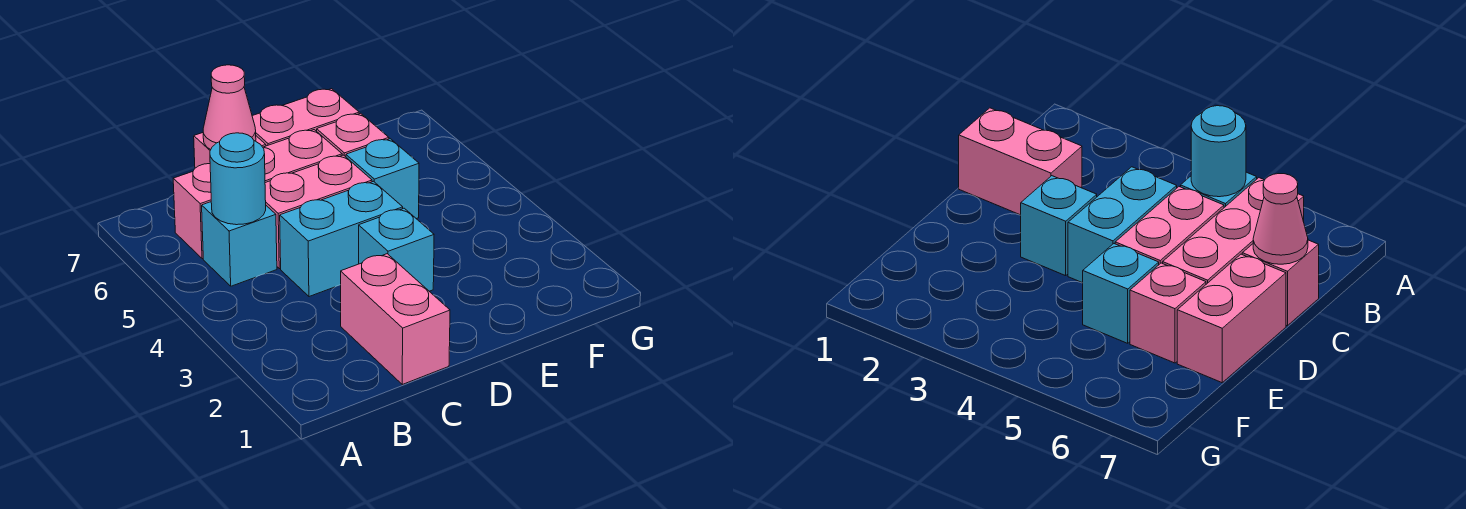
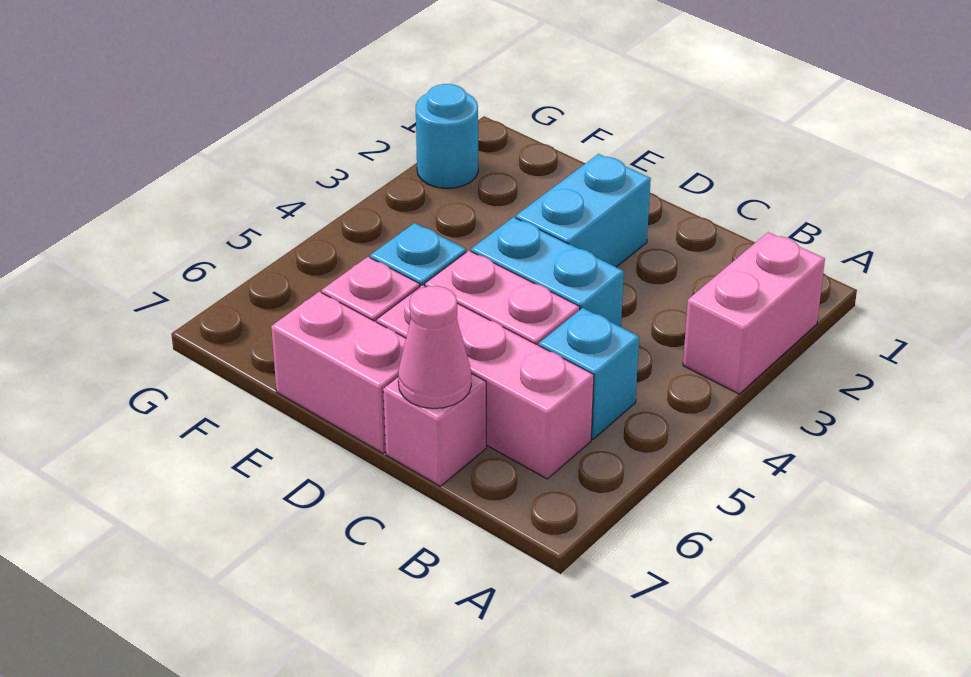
cyan round brick B5 level 2 -> cyan round brick G2 level 1
pink brick C1:C2 level 1 -> pink brick A2:A3 level 1
cyan brick D3 level 1 -> cyan brick D2:D3 level 1

